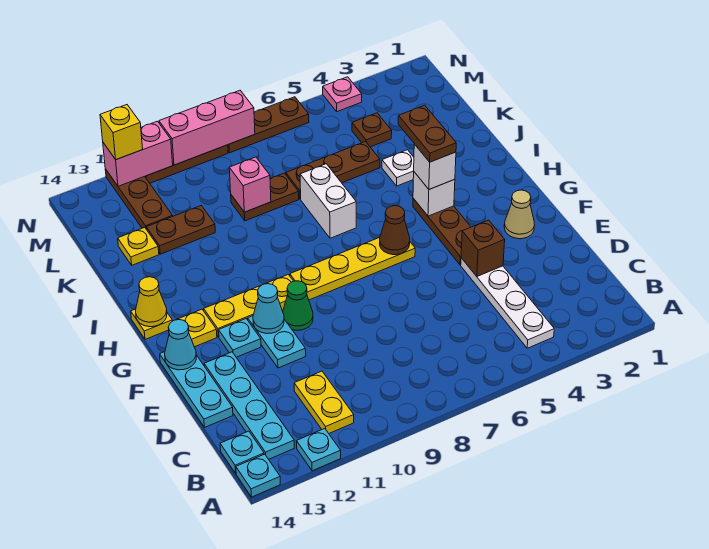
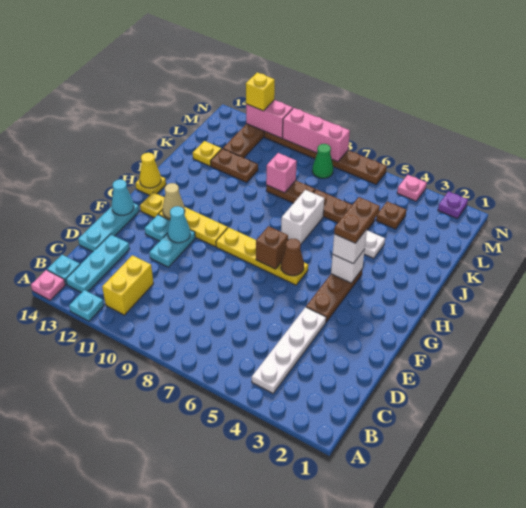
cyan plate A14 level 1 -> pink plate A14 level 1
yellow plate B11:C11 level 1 -> yellow brick B11:C11 level 1
cyan plate B13:E13 level 1 -> cyan plate B13:D13 level 1
brown brick E4 level 2 -> brown brick G7 level 2
tan cone F2 level 1 -> tan cone G12 level 2
green cone F10 level 1 -> green cone M8 level 1
none -> purple plate N2 level 1

